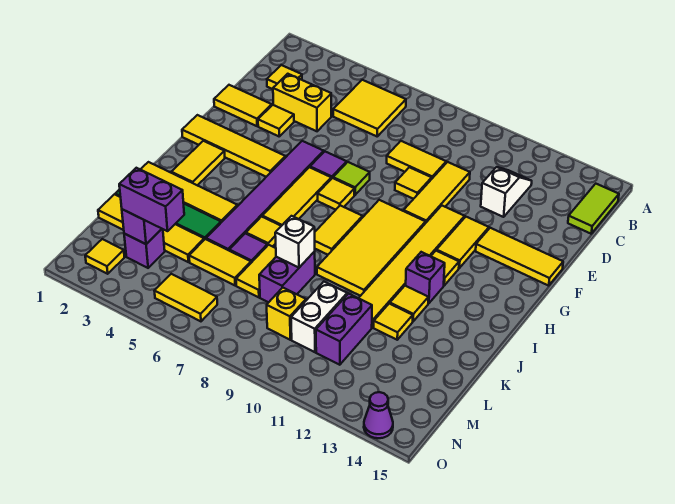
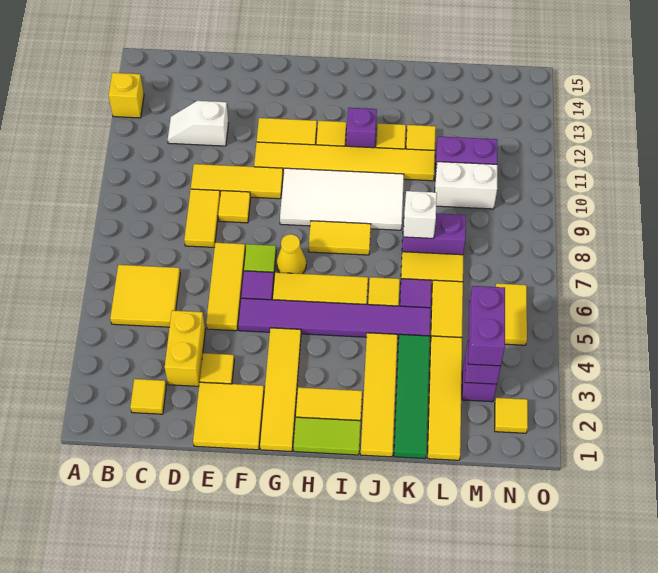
lime tile B15:C15 level 1 -> lime tile H1:I1 level 1
yellow tile E1:E2 level 1 -> yellow tile E1:F2 level 1
yellow tile F13:F15 level 1 -> yellow tile E5:E7 level 1
yellow tile G7 level 1 -> yellow cone G7 level 1
yellow tile G9:J10 level 1 -> white tile G9:J10 level 1
yellow brick M9 level 1 -> yellow brick A13 level 1
purple cone O14 level 1 -> none

